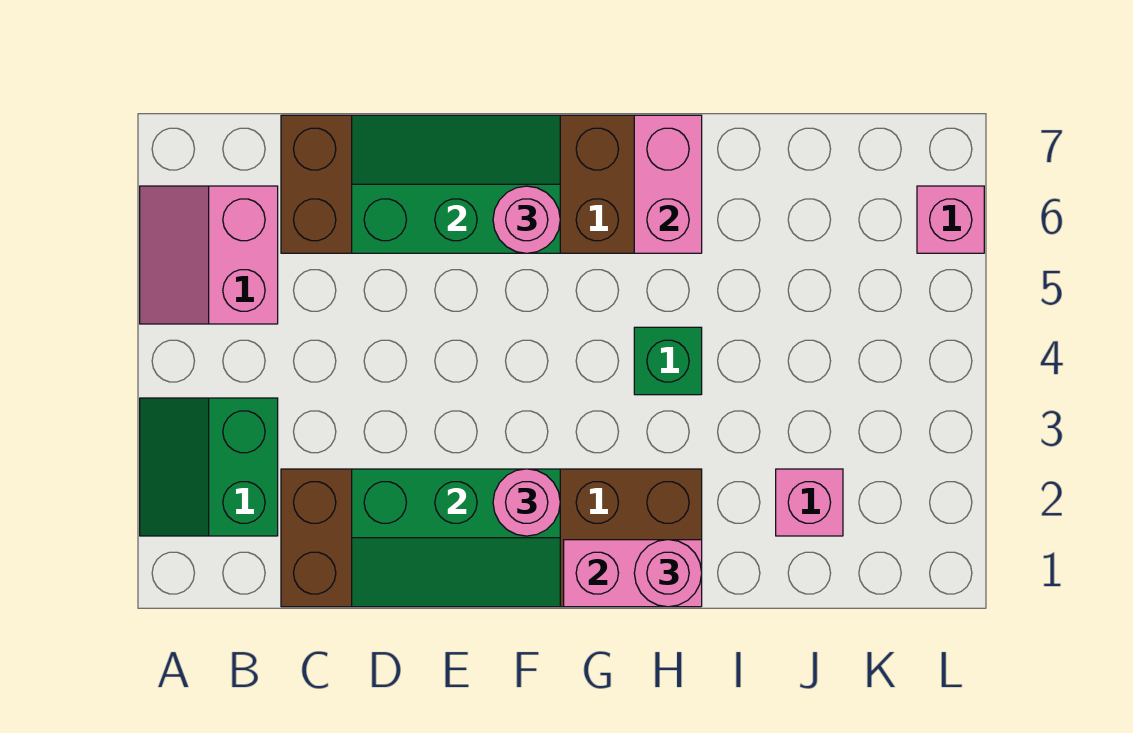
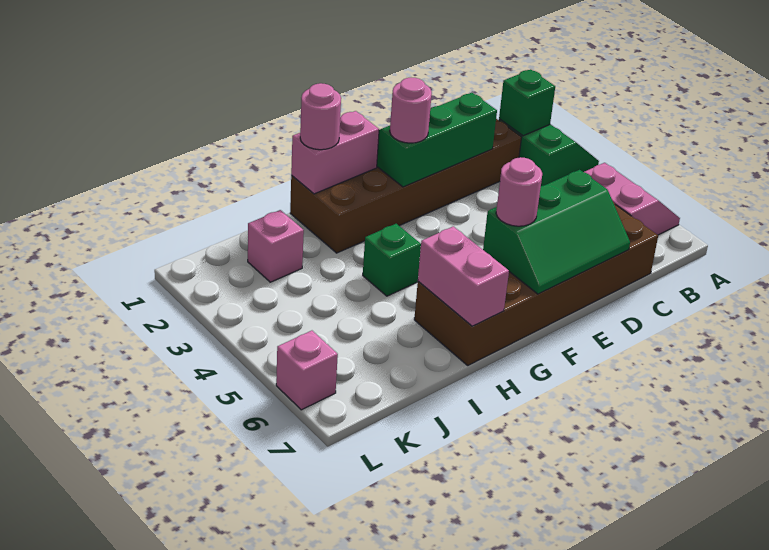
none -> green brick B2 level 2

